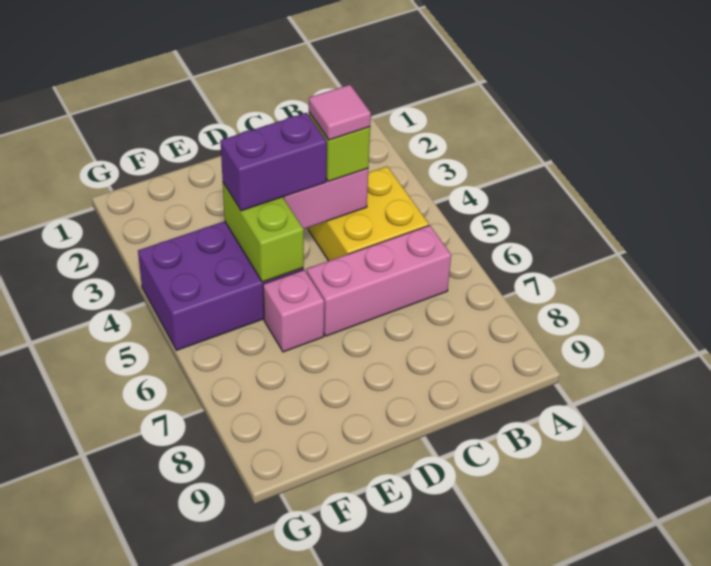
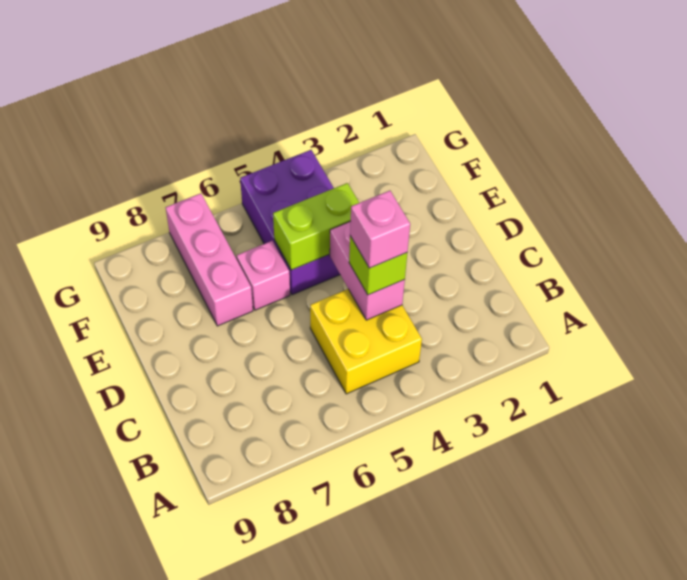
pink brick B6:D6 level 1 -> pink brick E7:G7 level 1
pink tile C4 level 4 -> pink brick C4 level 4
purple brick D4:E4 level 3 -> none

